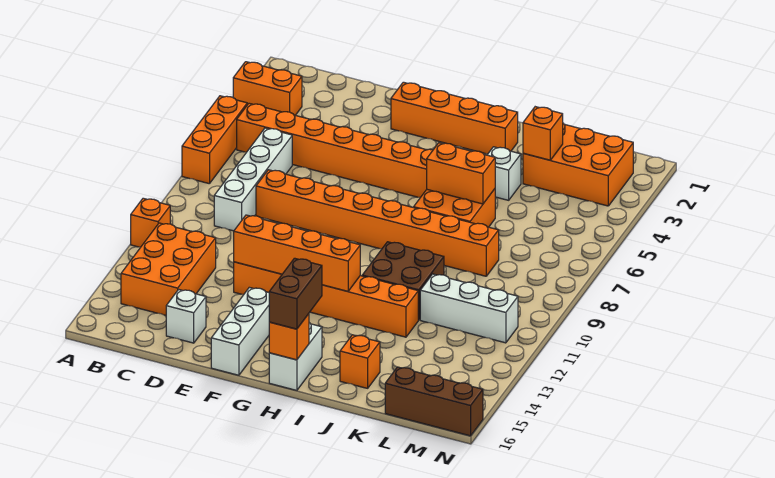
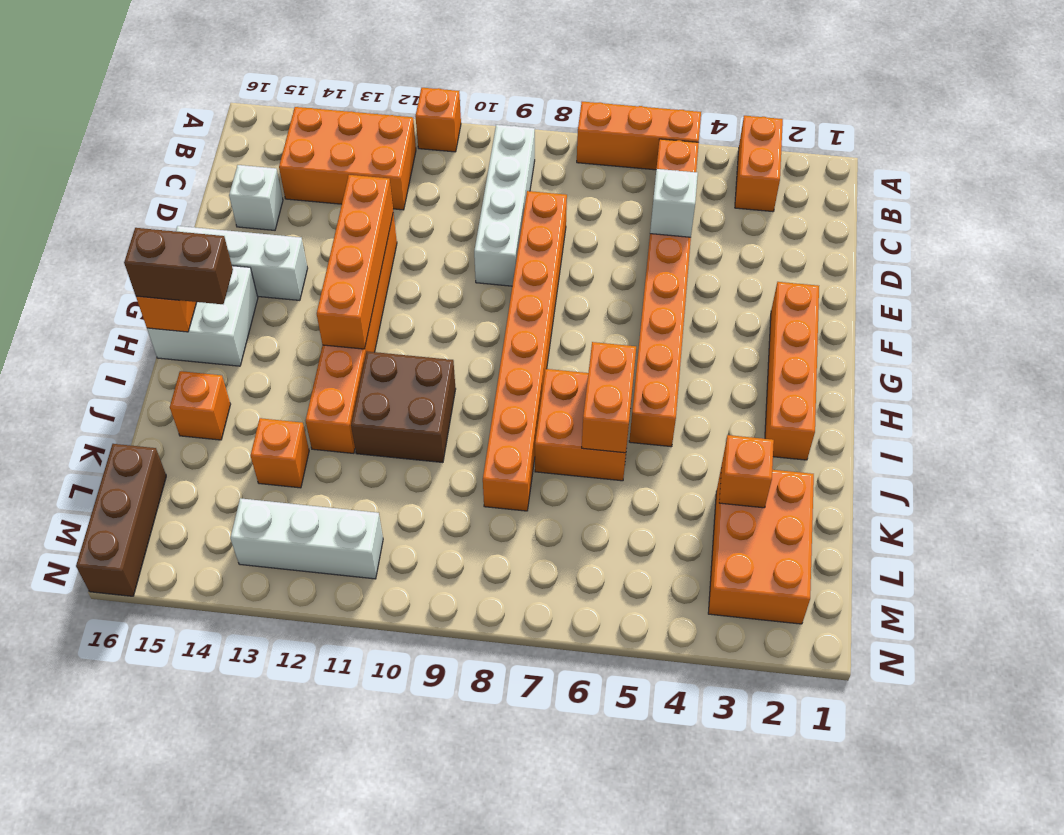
white brick C6:C9 level 1 -> white brick B9:E9 level 1
white brick H15:H16 level 1 -> white brick G15:H16 level 1
white brick J4 level 1 -> white brick D5 level 2
white brick K11:M11 level 1 -> white brick M11:M13 level 1
none -> orange brick K13 level 1

